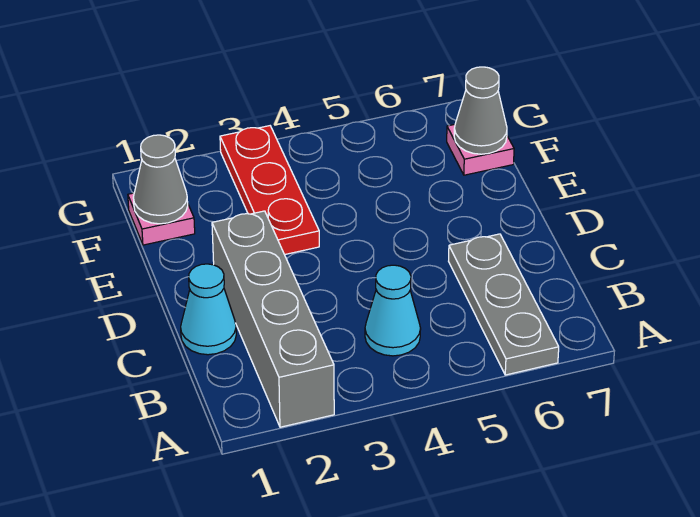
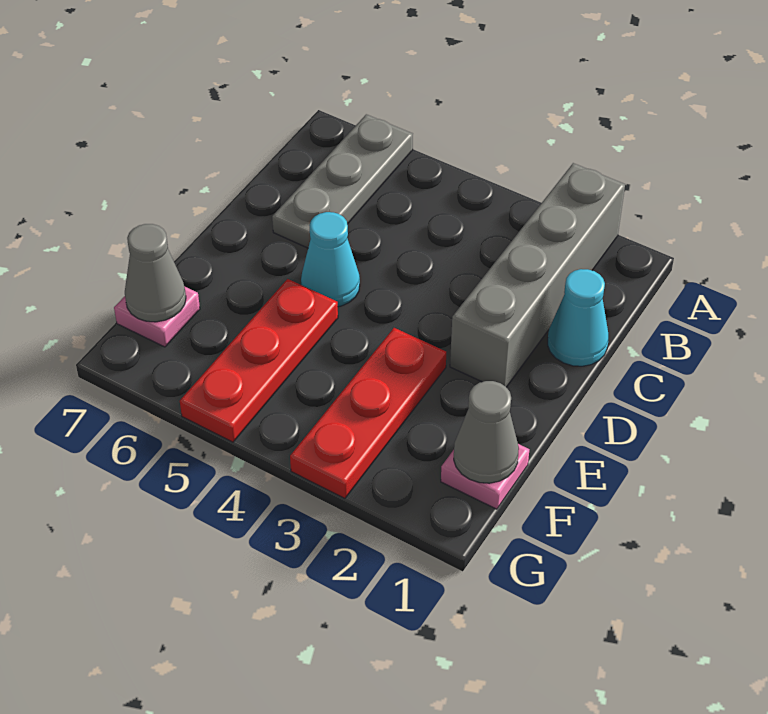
cyan cone B4 level 1 -> cyan cone D5 level 1
none -> red plate E5:G5 level 1

